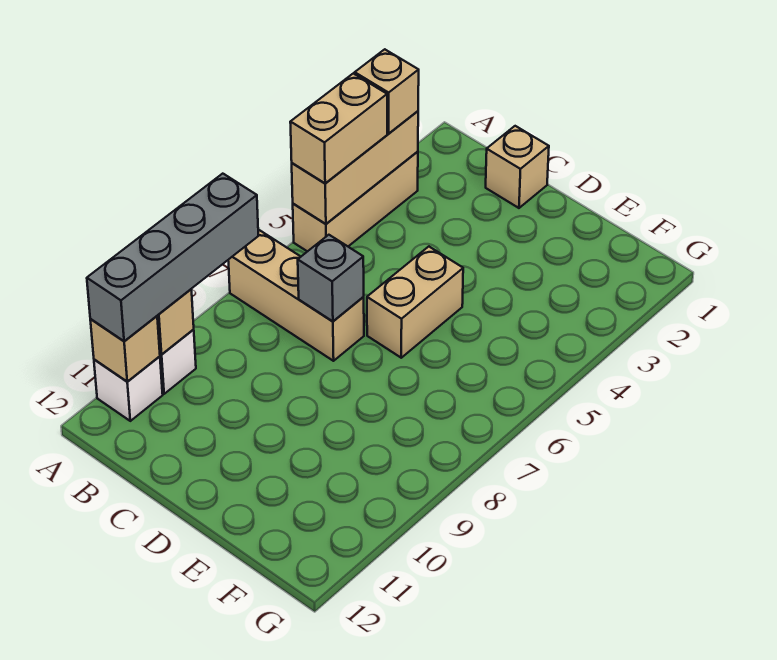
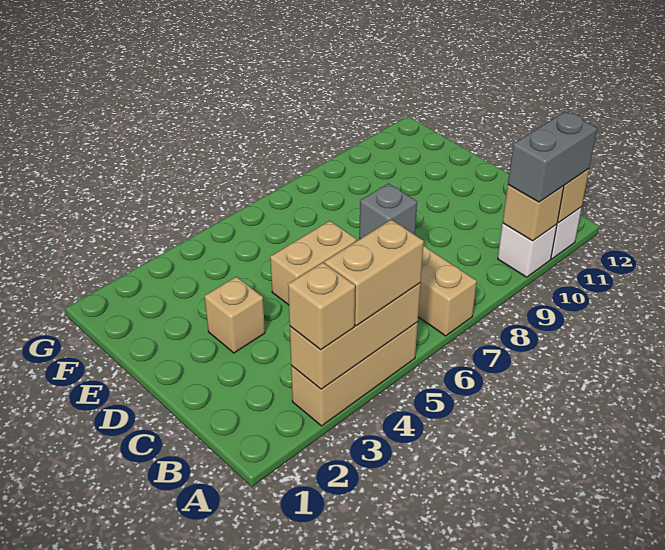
grey brick A8:A11 level 3 -> grey brick A10:A11 level 3
tan brick C1 level 1 -> tan brick D3 level 1

